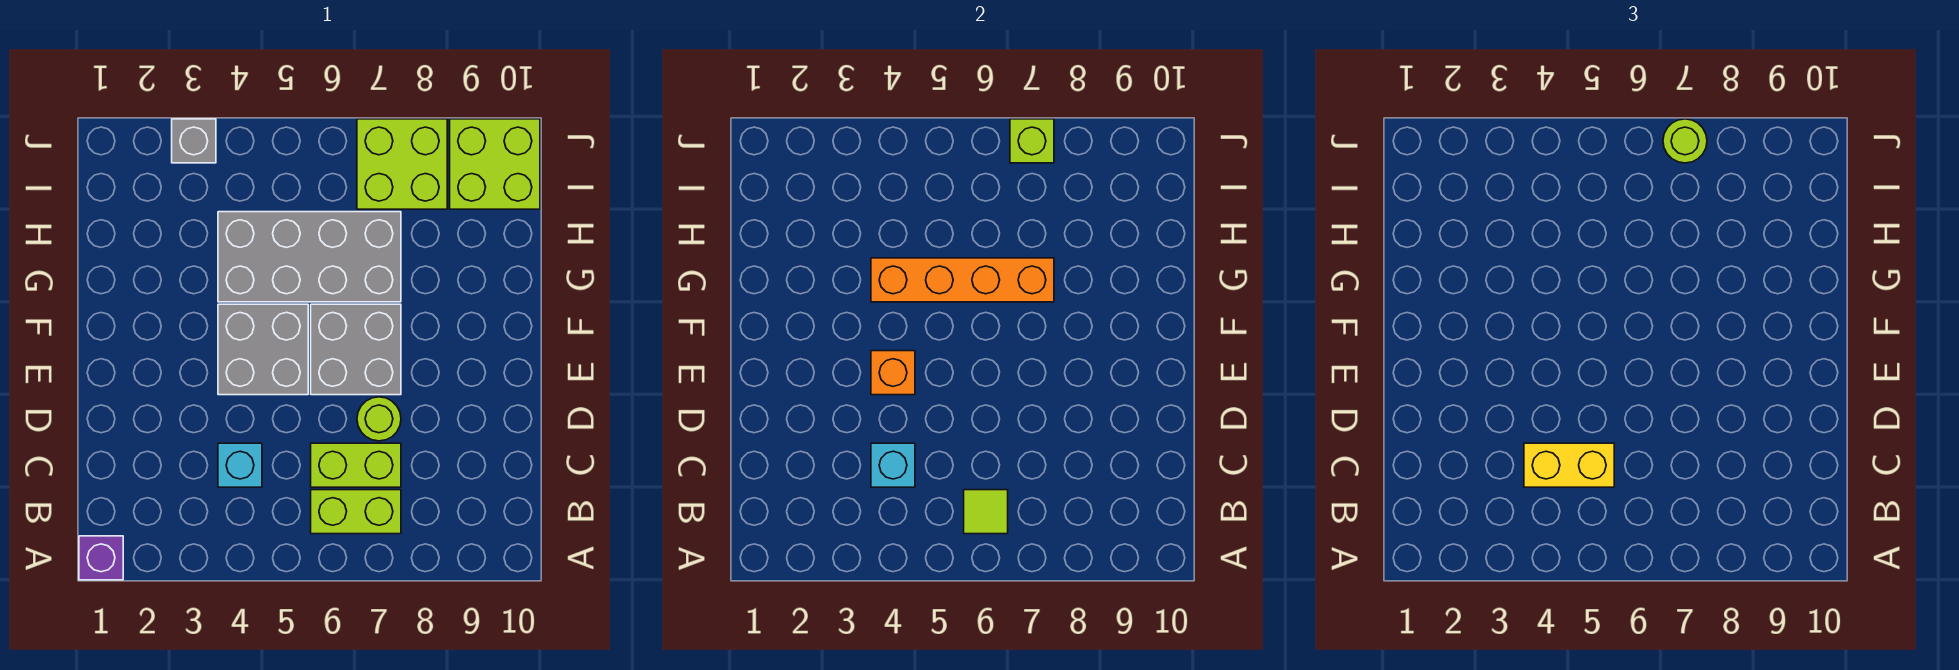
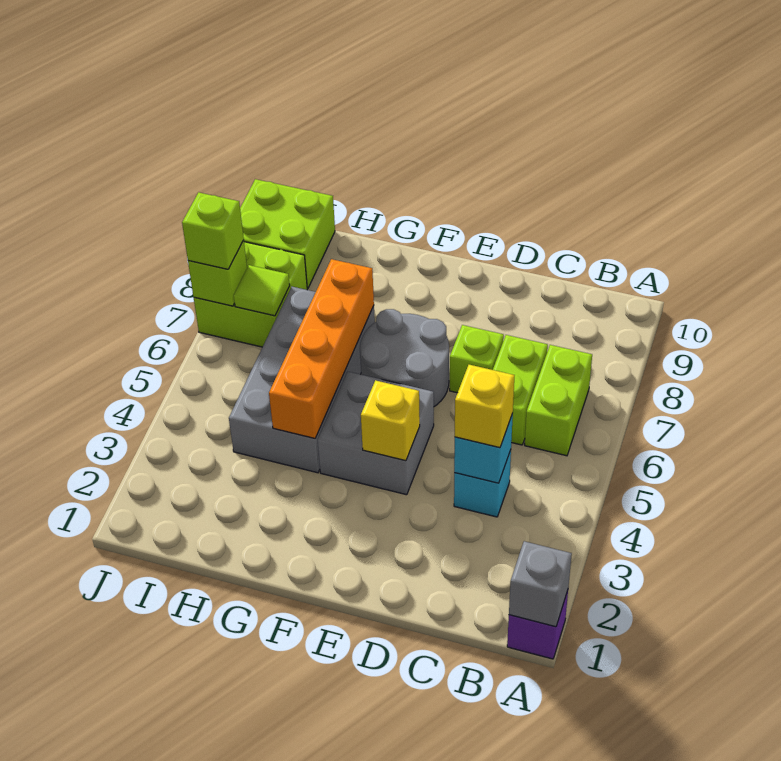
lime tile B6 level 2 -> lime tile I7 level 2
yellow brick C4:C5 level 3 -> yellow brick C4 level 3
lime round brick D7 level 1 -> lime brick D7 level 1
orange brick E4 level 2 -> yellow brick E4 level 2
grey brick E6:F7 level 1 -> grey round brick E6:F7 level 1
grey brick J3 level 1 -> grey brick A1 level 2
lime round brick J7 level 3 -> lime brick J7 level 3

